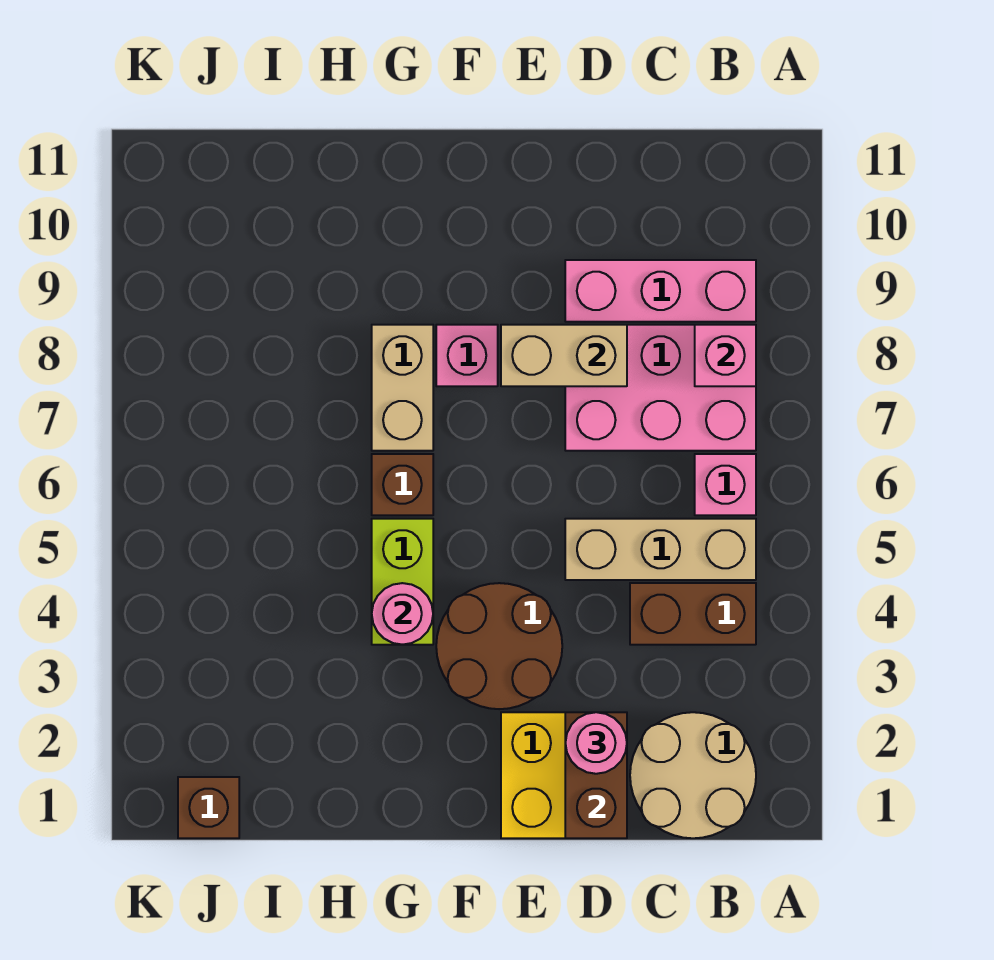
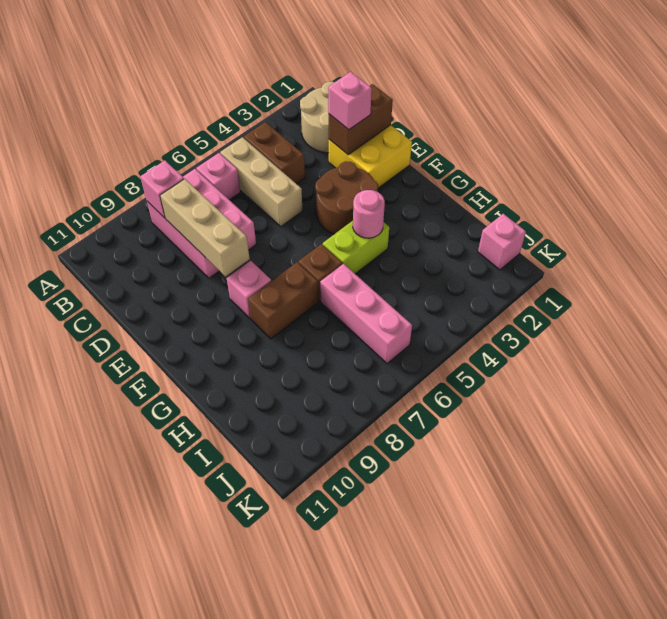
pink brick B9:D9 level 1 -> pink brick H6:J6 level 1
pink round brick D2 level 3 -> pink brick D2 level 3
tan brick D8:E8 level 2 -> tan brick C8:E8 level 2
tan brick G7:G8 level 1 -> brown brick G7:G8 level 1
brown brick J1 level 1 -> pink brick J1 level 1

